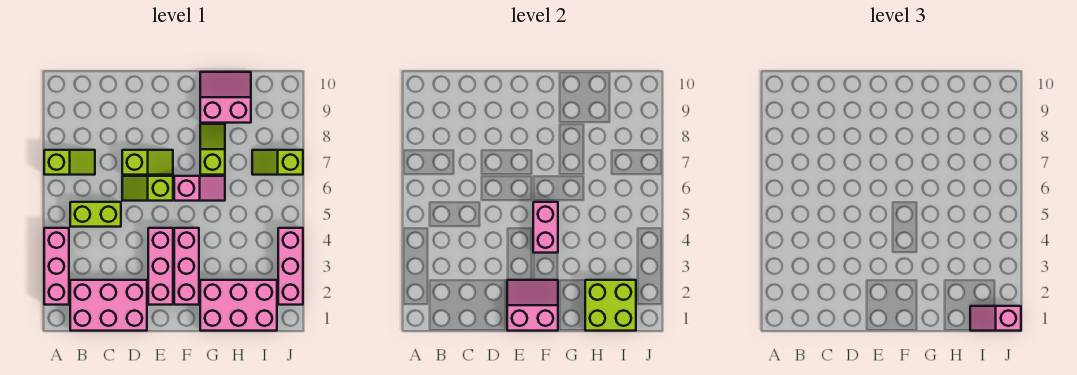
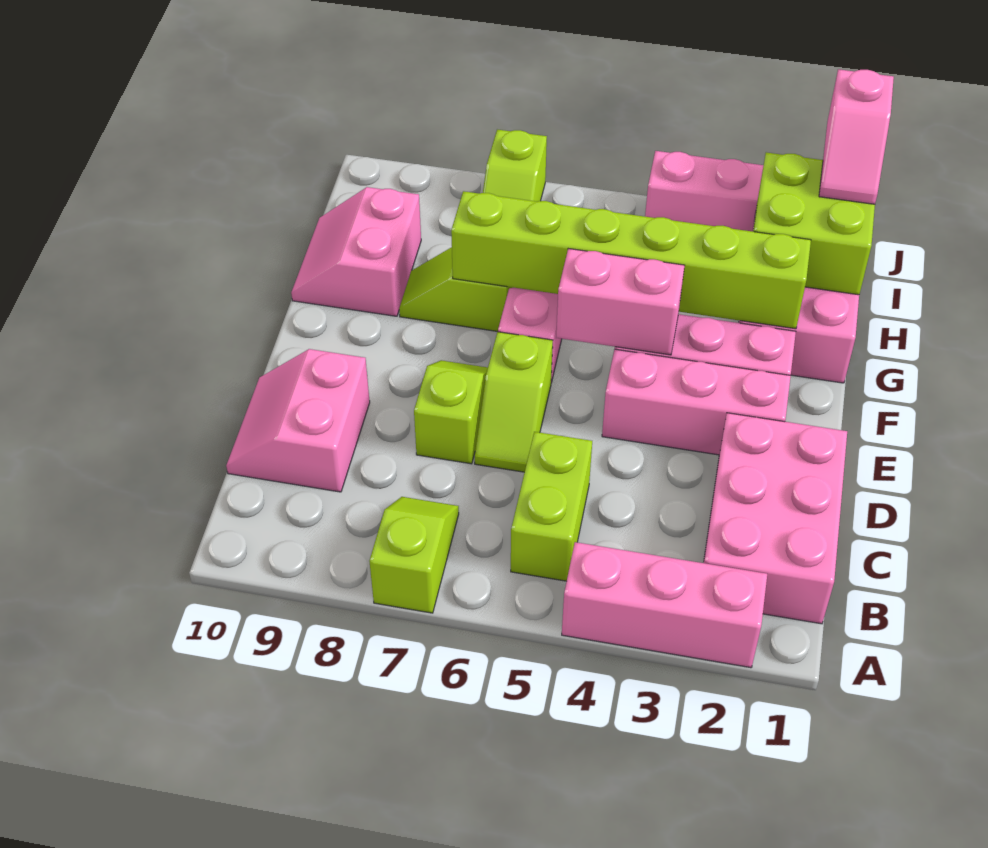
pink slope E1:F2 level 2 top 1 -> pink slope C9:D10 level 1 top 9
none -> lime brick G2:G7 level 2

